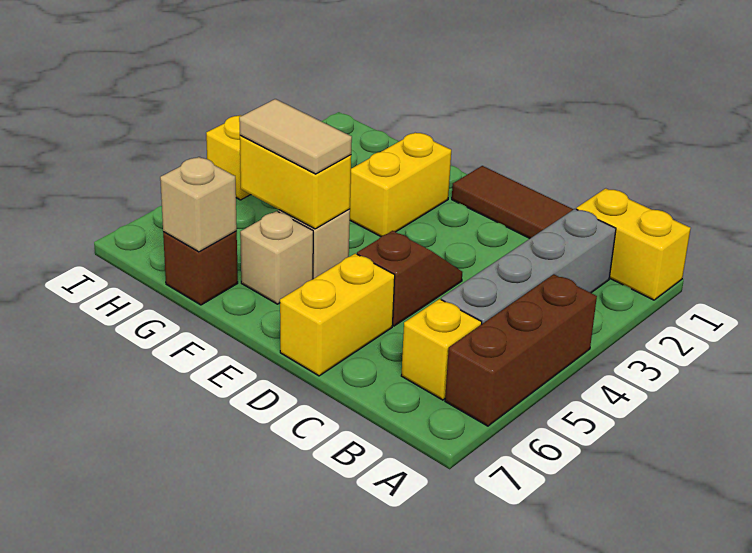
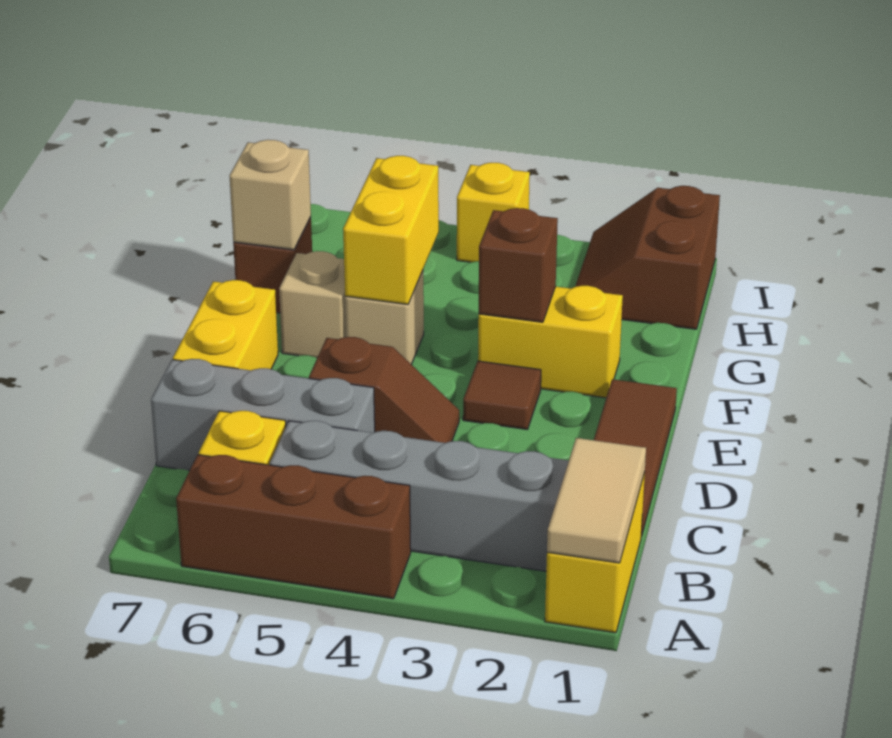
none -> grey brick C5:C7 level 1
yellow brick D6:D7 level 1 -> yellow brick D7:E7 level 1
none -> brown tile E3 level 1
none -> brown brick F3 level 2
tan tile F5:G5 level 3 -> tan tile A1:B1 level 2
none -> brown slope H1:I2 level 1 top 1

